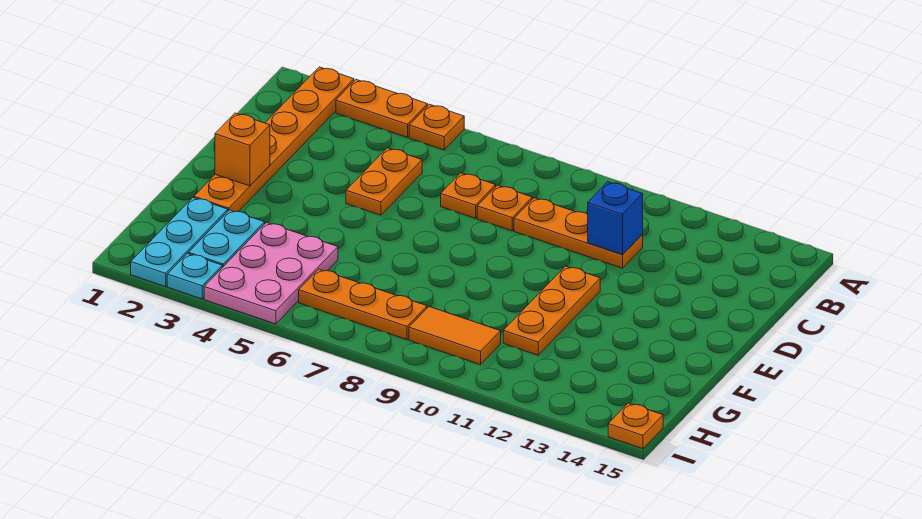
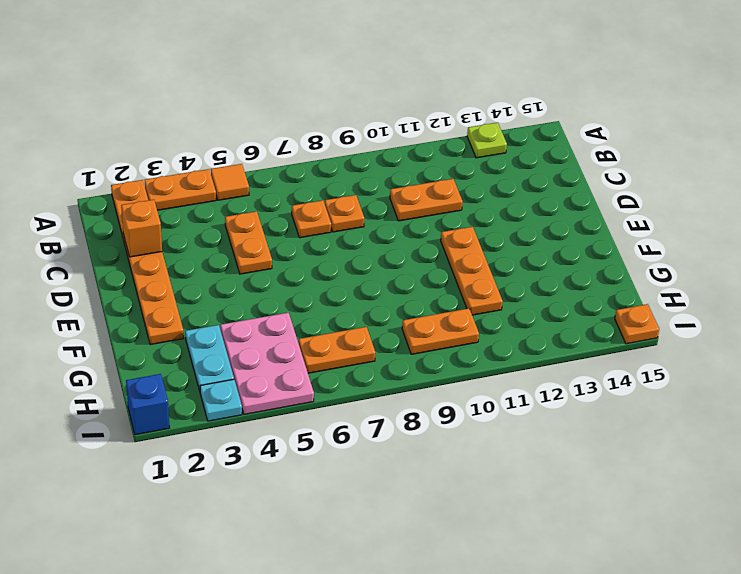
orange plate A5 level 1 -> orange tile A5 level 1
none -> lime plate A13 level 1
orange plate C9:C11 level 1 -> orange plate C10:C11 level 1
blue brick C11 level 2 -> blue brick I1 level 1
orange brick E2 level 2 -> orange brick C2 level 2
cyan plate G2:I2 level 1 -> none
orange plate H6:H8 level 1 -> orange plate H6:H7 level 1
orange tile H9:H10 level 1 -> orange plate H9:H10 level 1

